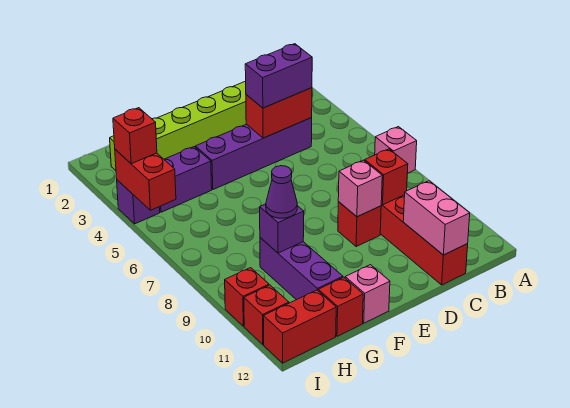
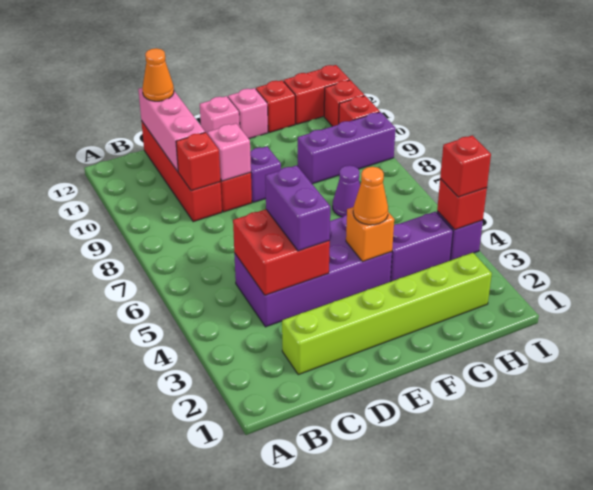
pink brick A7 level 1 -> pink brick E12 level 1
purple brick C4:F4 level 1 -> purple brick C4:F5 level 1
red brick C4:D4 level 2 -> red brick C4:D5 level 2
purple brick C4:D4 level 3 -> purple brick D4:D5 level 3
pink brick C11:C12 level 2 -> pink brick C10:C12 level 2
none -> orange cone C12 level 3
none -> orange brick F4 level 2
none -> orange cone F4 level 3
purple brick G9:G11 level 1 -> purple brick G9:I9 level 1
purple brick G9 level 2 -> purple brick E9 level 1
purple cone G9 level 3 -> purple cone G7 level 1
red brick I4:I5 level 2 -> red brick I4 level 2

